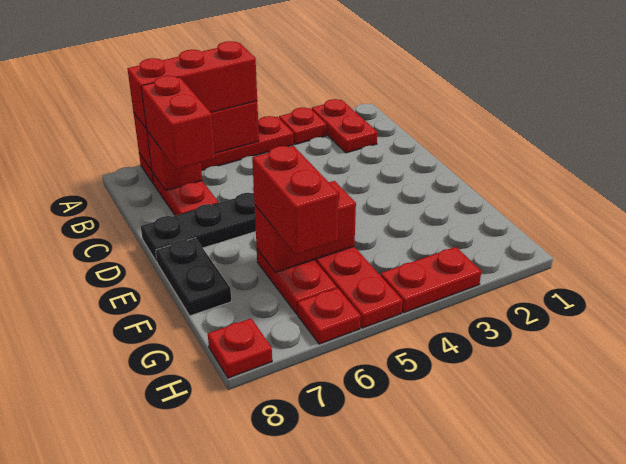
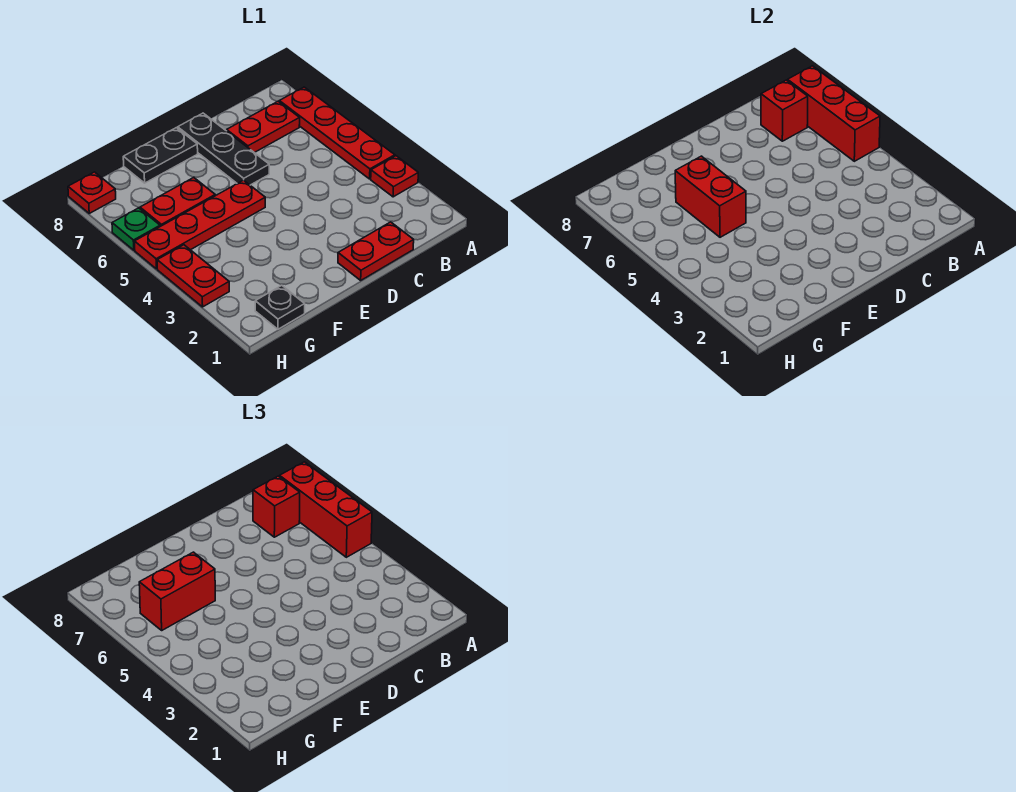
red plate A2:B2 level 1 -> red plate C1:D1 level 1
red brick B7:C7 level 3 -> red brick B7 level 3
none -> black plate G1 level 1
red plate H6 level 1 -> green plate H6 level 1

